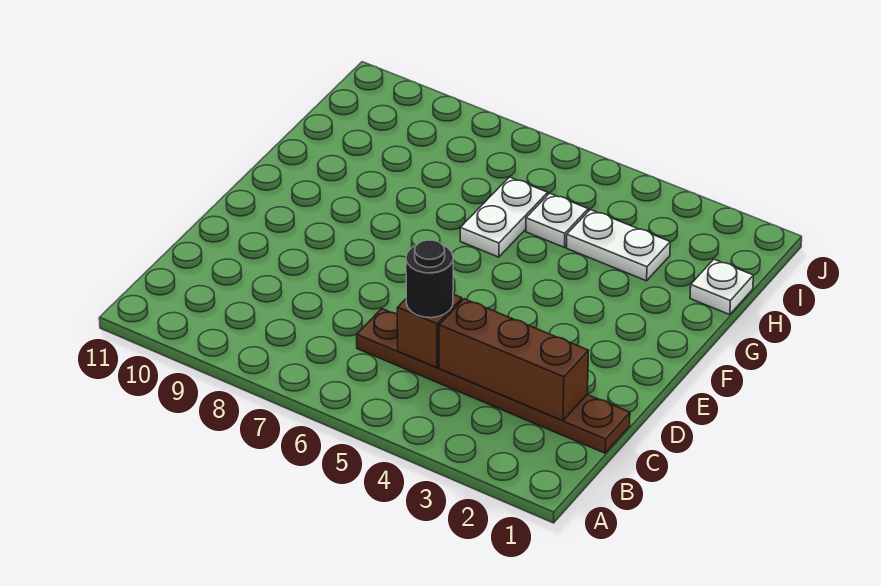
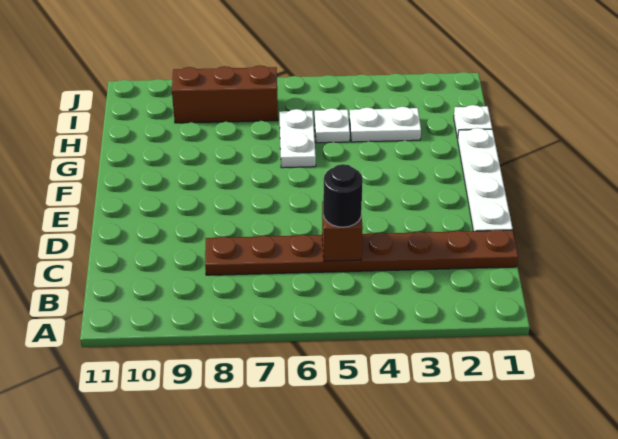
brown plate C1:C6 level 1 -> brown plate C1:C8 level 1
brown brick C2:C4 level 2 -> brown brick I7:I9 level 1
none -> white plate D1:G1 level 1

